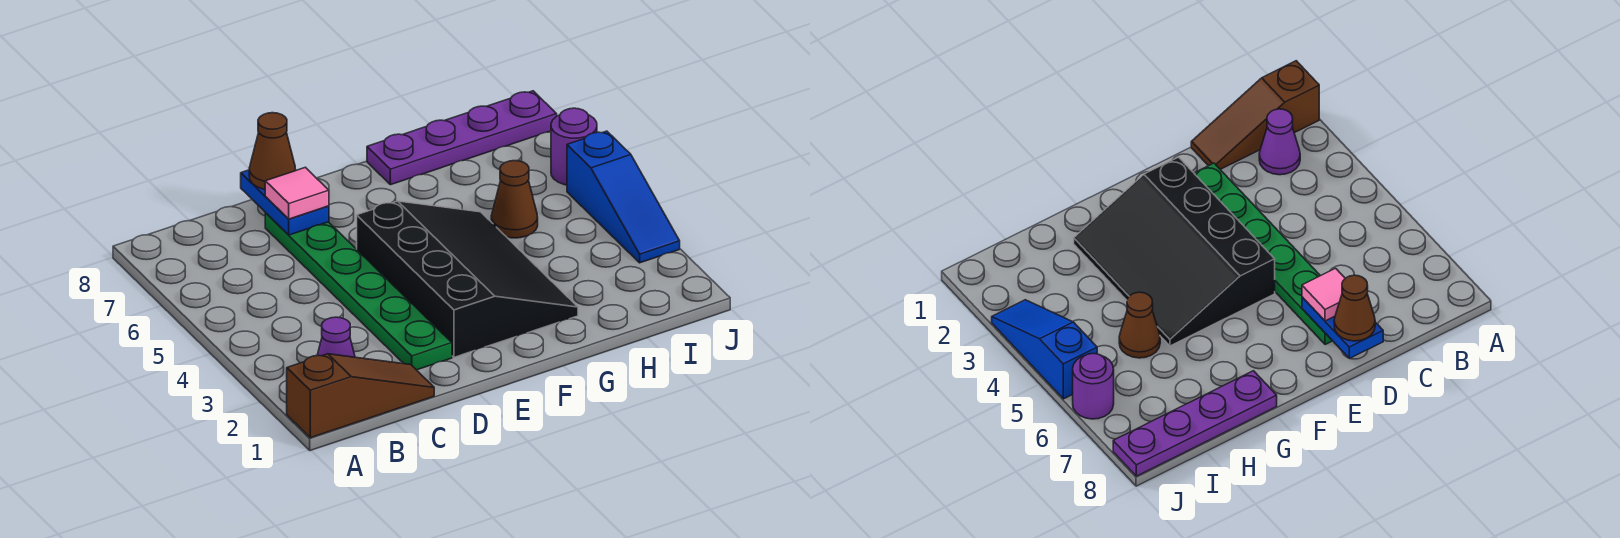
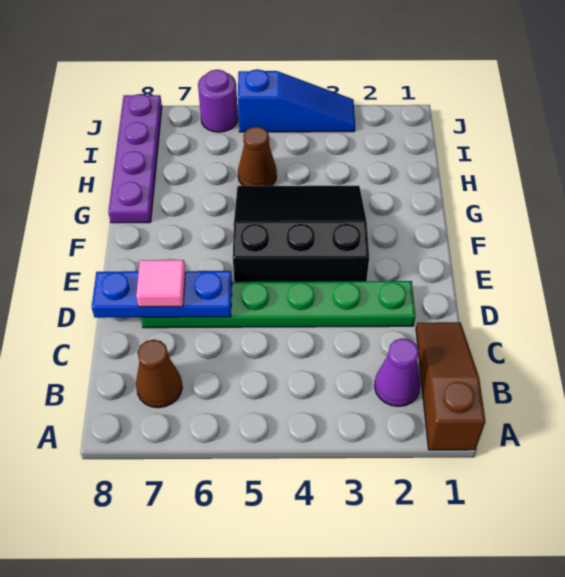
blue plate D7:D8 level 2 -> blue plate D6:D8 level 2
brown cone D8 level 3 -> brown cone B7 level 1
black slope E2:G5 level 1 top E -> black slope E3:G5 level 1 top E

